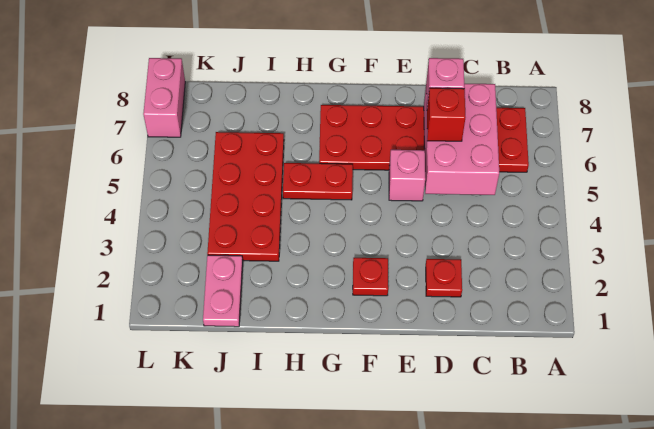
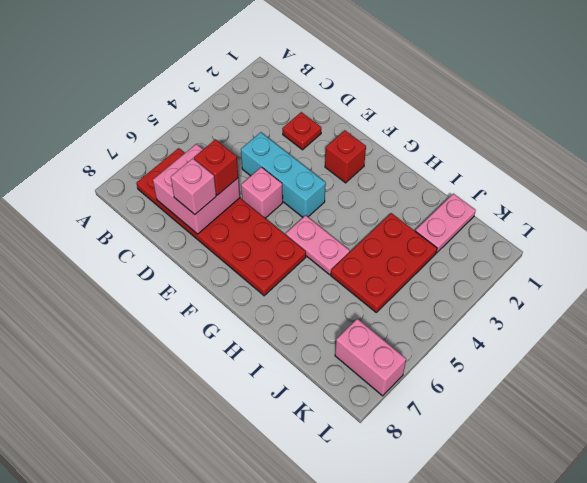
pink brick C5:D7 level 2 -> pink brick C6:D7 level 2
none -> cyan brick D4:F4 level 1
red plate F2 level 1 -> red brick F2 level 1
red plate G5:H5 level 1 -> pink plate G5:H5 level 1
red plate I3:J6 level 1 -> red plate I3:J5 level 1
pink brick L7:L8 level 1 -> pink brick K7:L7 level 1

